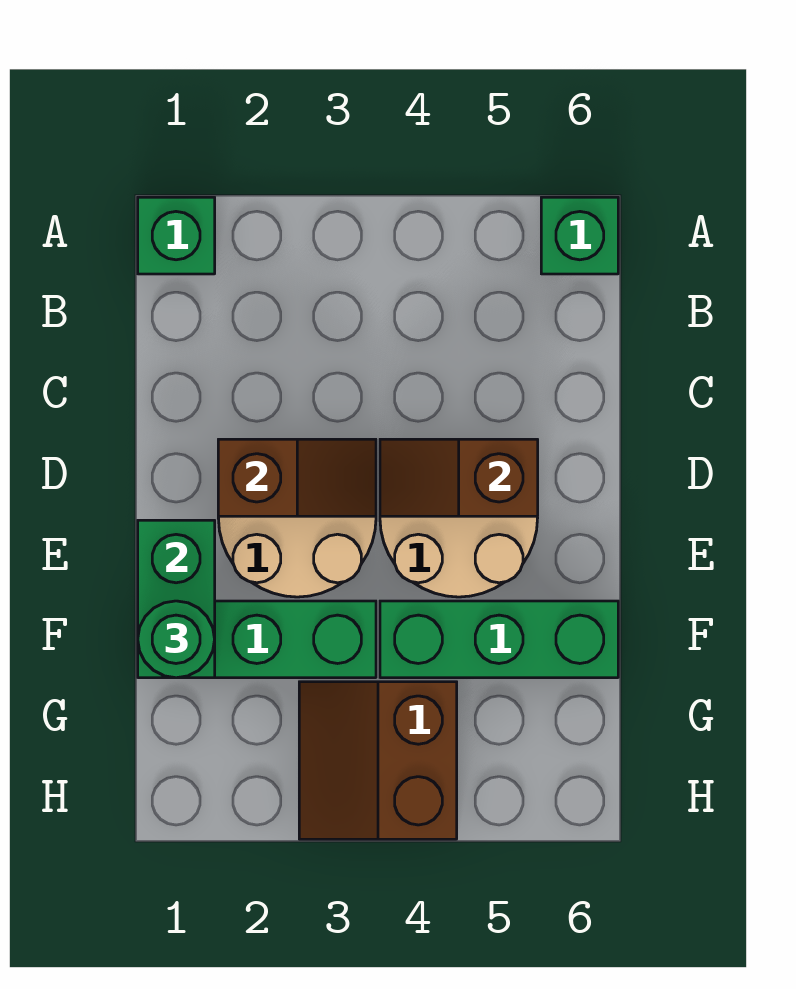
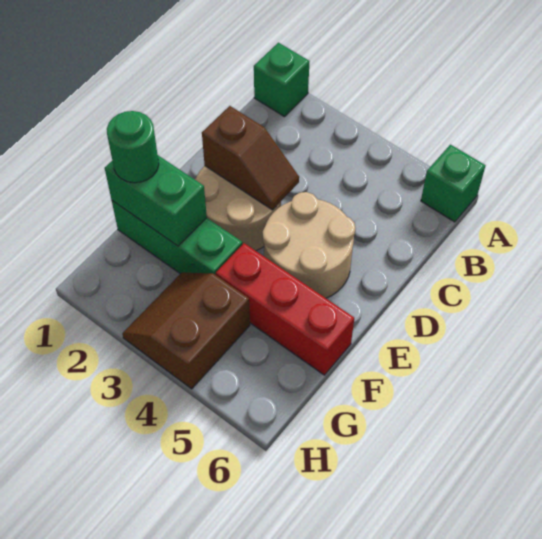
brown slope D4:D5 level 2 top 5 -> none
green brick E1:F1 level 2 -> green brick F1:F2 level 2
green brick F4:F6 level 1 -> red brick F4:F6 level 1

